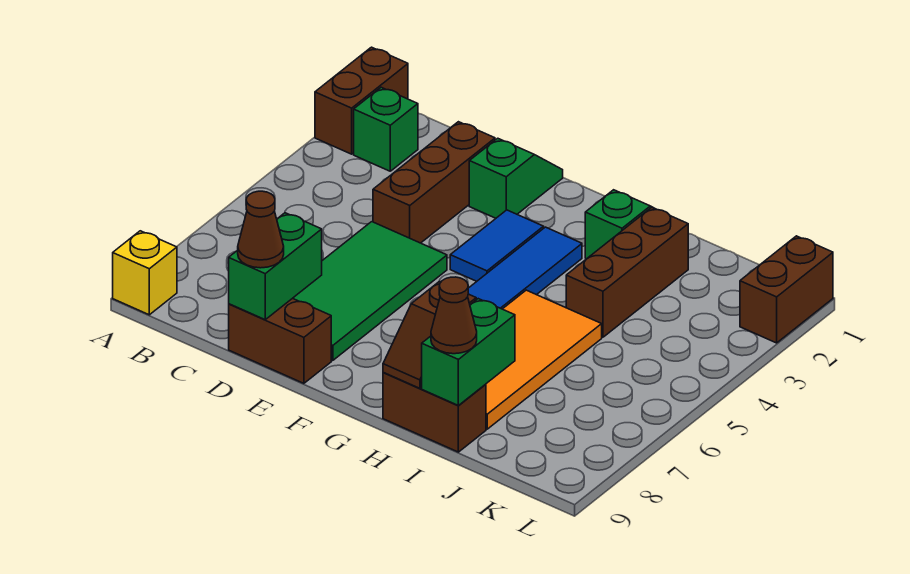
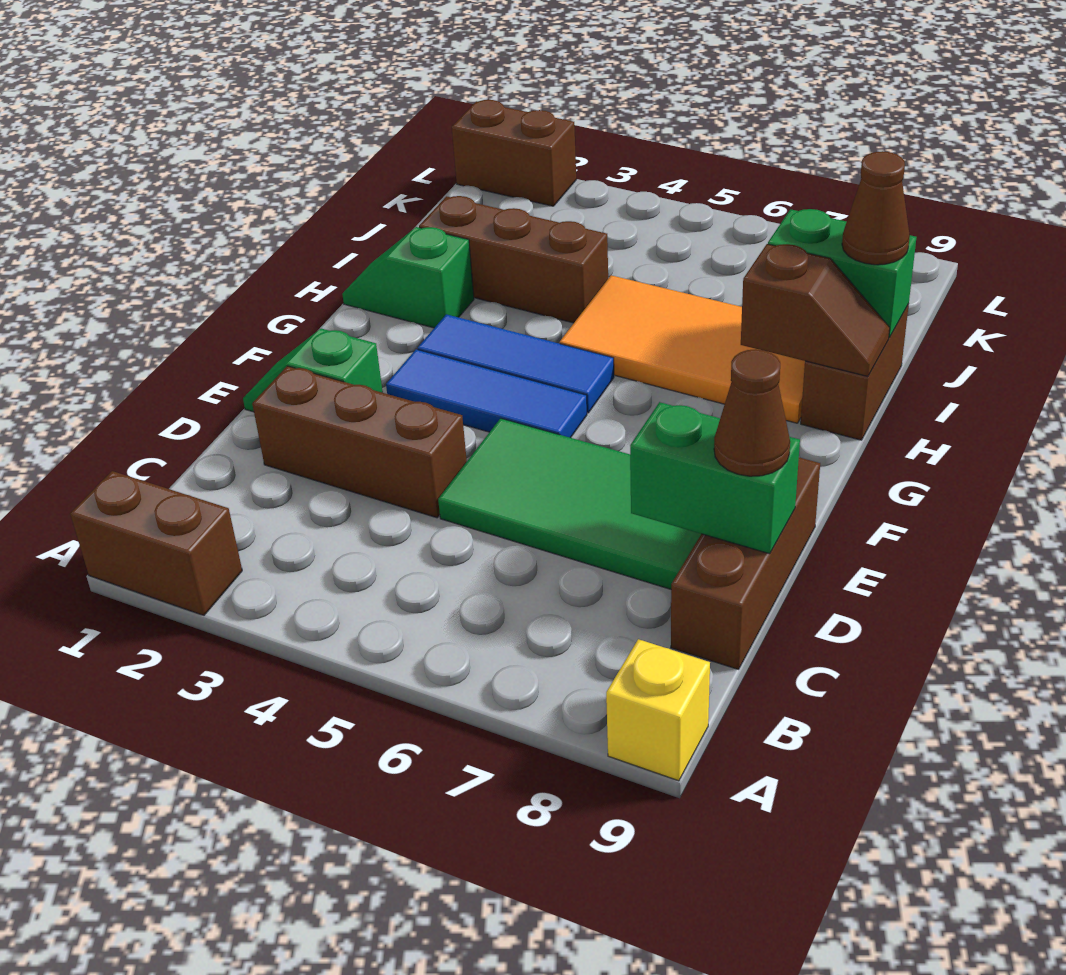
green brick B2 level 1 -> none
brown brick D9:E9 level 1 -> brown brick C9:E9 level 1
blue tile F3:F4 level 1 -> blue tile F3:F5 level 1

